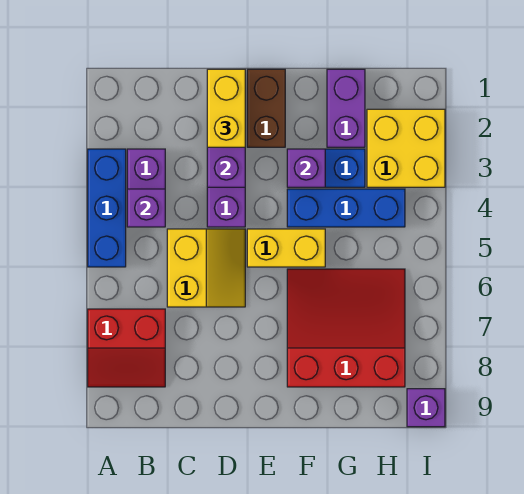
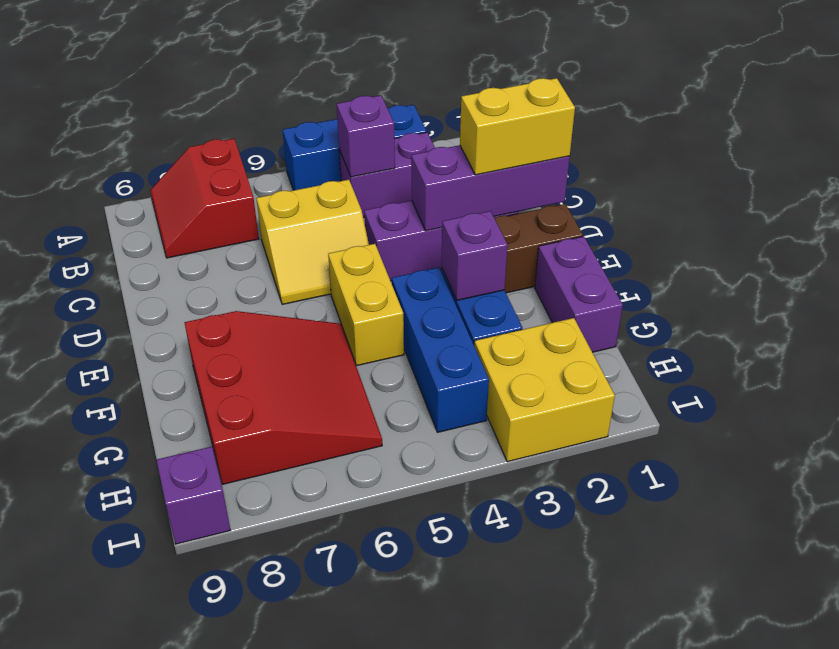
purple brick G1:G2 level 1 -> purple brick F1:G1 level 1

